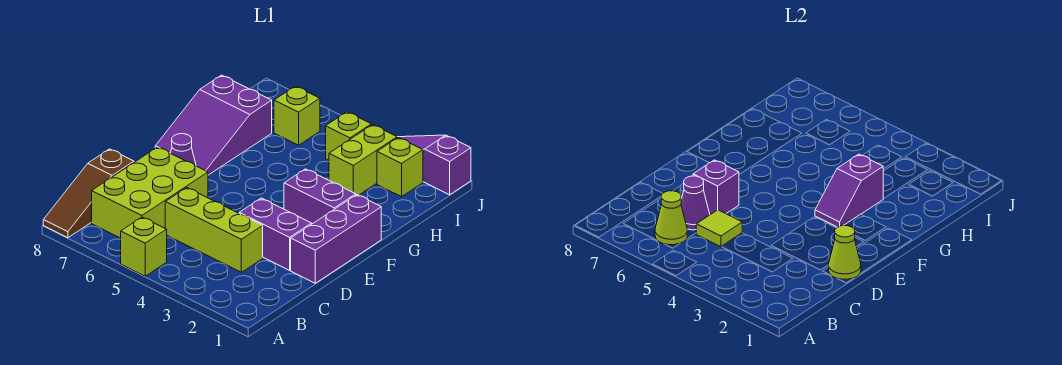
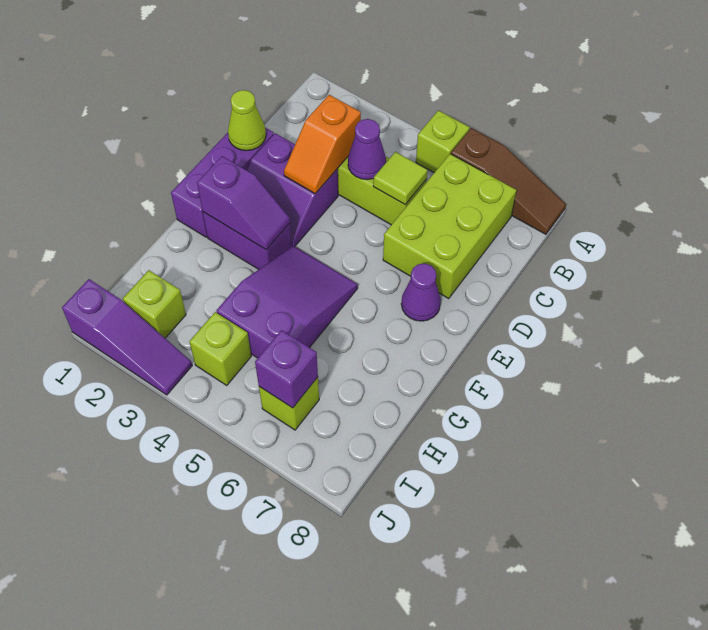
brown slope A8:C8 level 1 top C -> brown slope A6:A8 level 1 top 6
lime cone B6 level 2 -> none
none -> orange slope C3:D3 level 2 top C
purple cone C6 level 2 -> purple cone C4 level 2
purple brick D6 level 2 -> purple brick I6 level 2
purple slope F3:G3 level 2 top G -> purple slope F2:F3 level 2 top 2
purple slope F7:H8 level 1 top H -> purple slope F4:H5 level 1 top H
lime brick H3:I3 level 1 -> none

